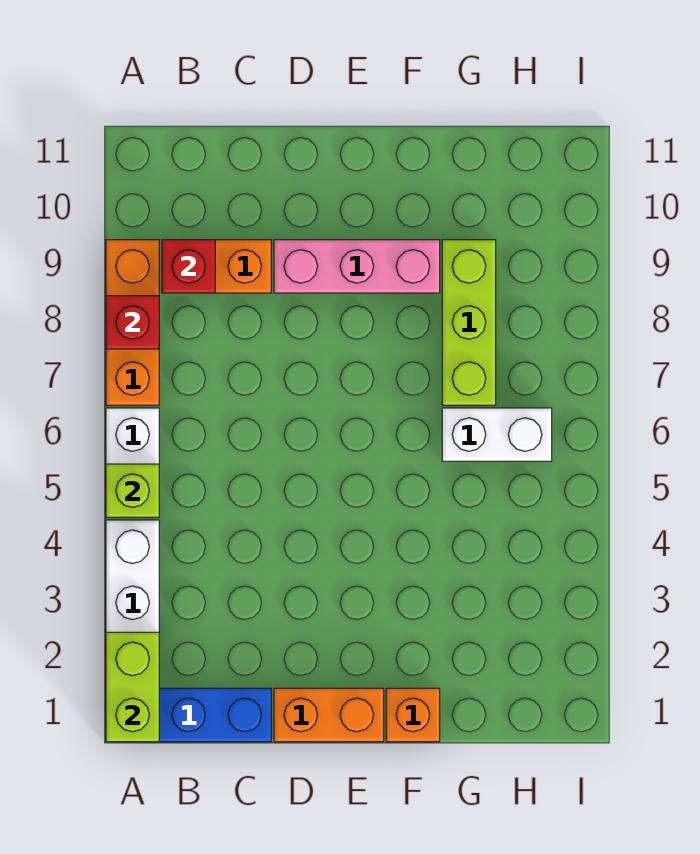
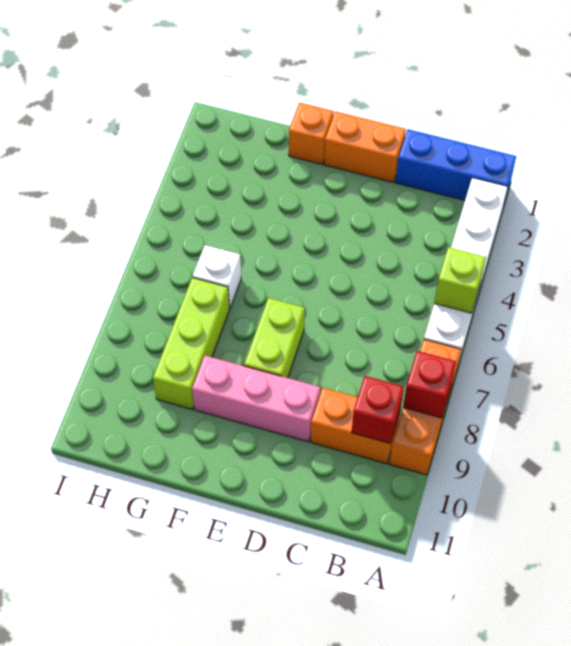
lime brick A1:A2 level 2 -> lime brick E7:E8 level 1
white brick G6:H6 level 1 -> white brick G6 level 1

